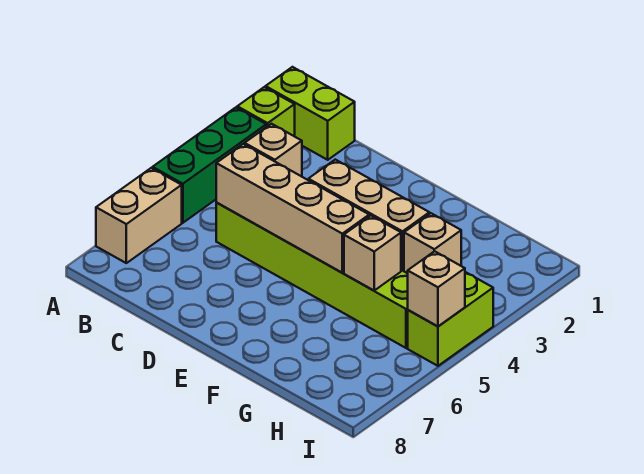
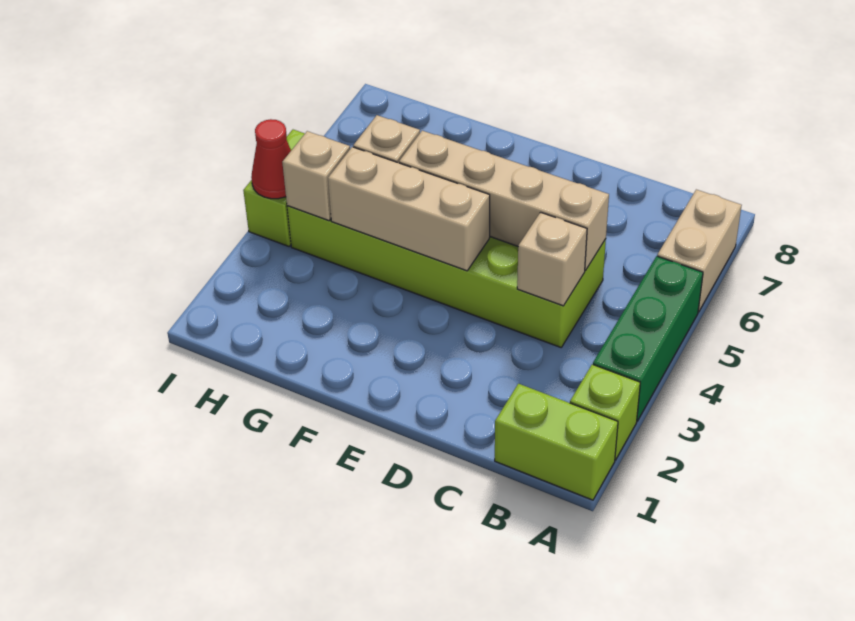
none -> red cone I4 level 2
tan brick I5 level 2 -> none

